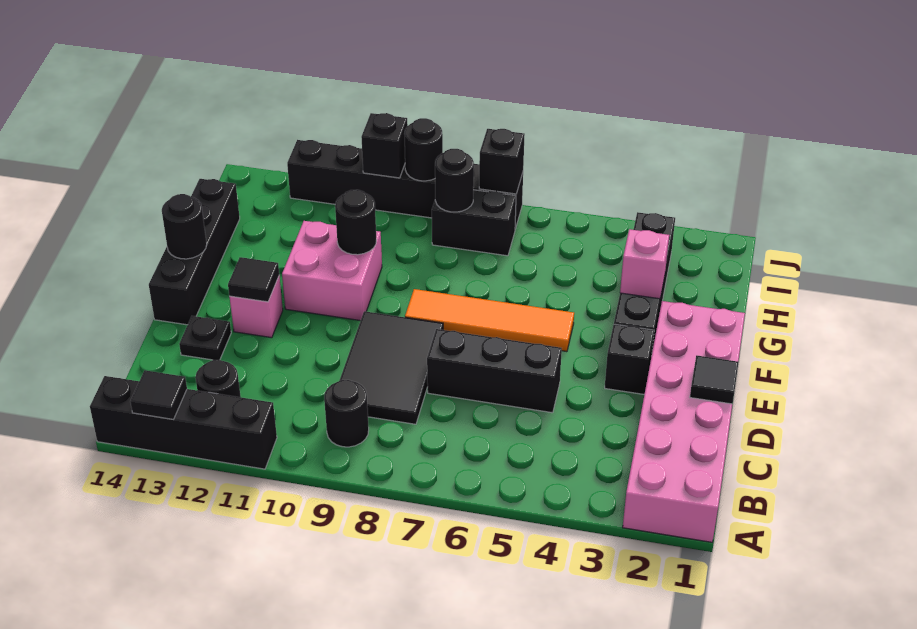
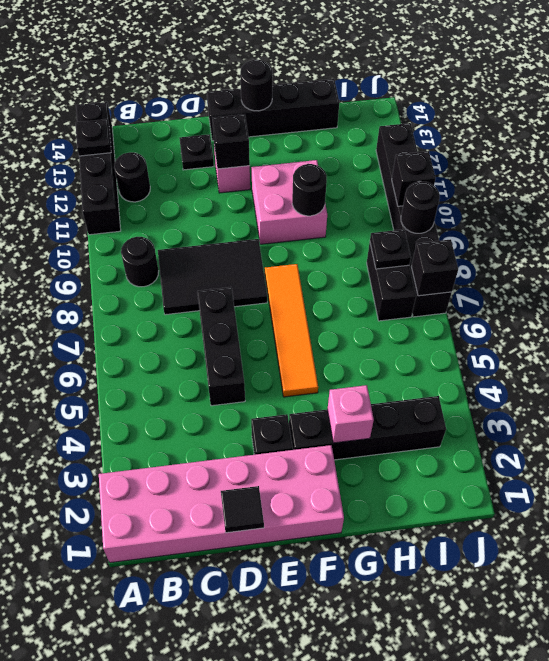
black tile A13 level 2 -> black plate A13 level 2
black tile E12 level 2 -> black brick E12 level 2
black round brick I8 level 2 -> black plate I8 level 2

